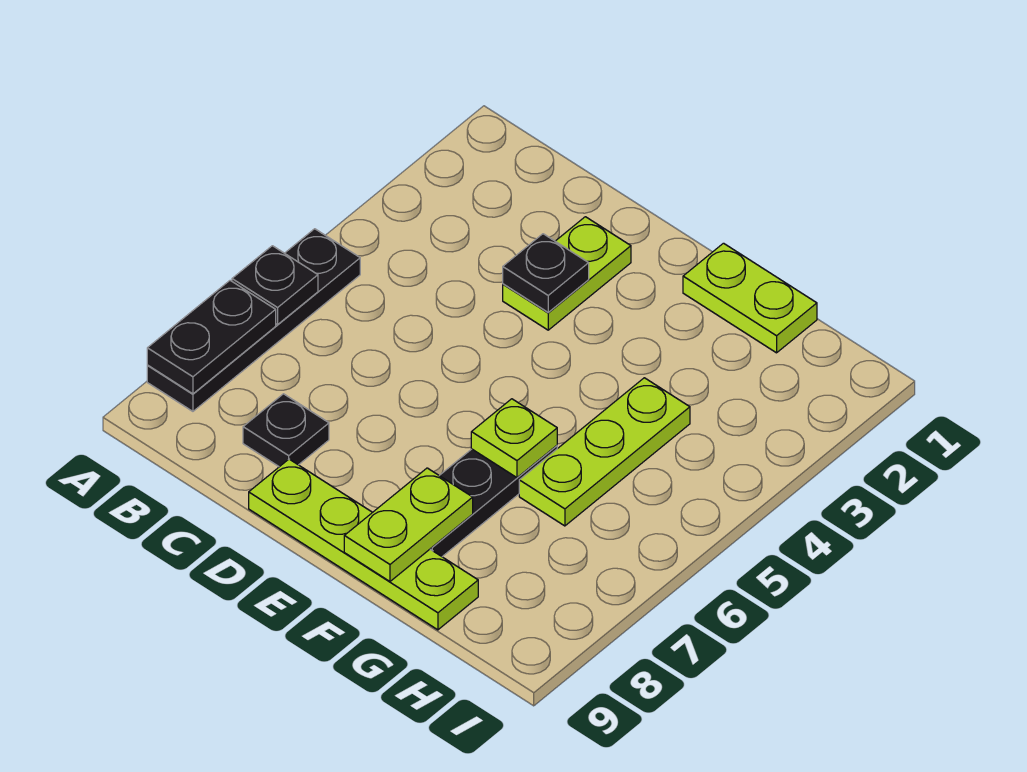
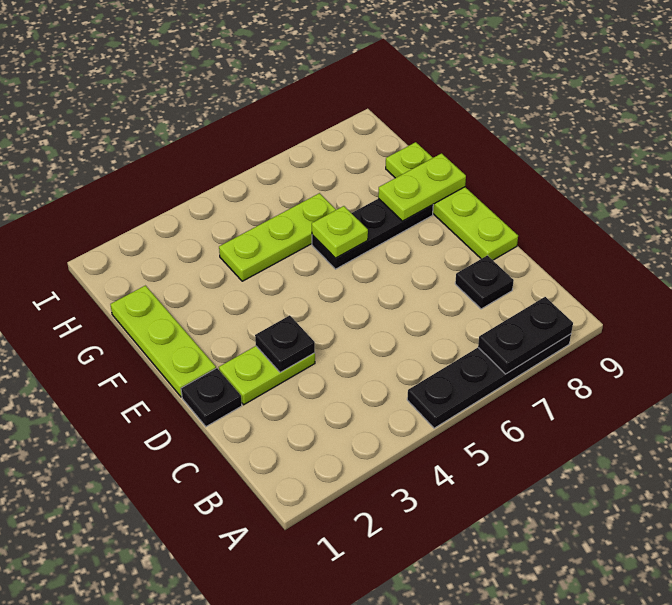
black plate A6 level 2 -> black plate D1 level 1
lime plate F1:G1 level 1 -> lime plate E1:G1 level 1

